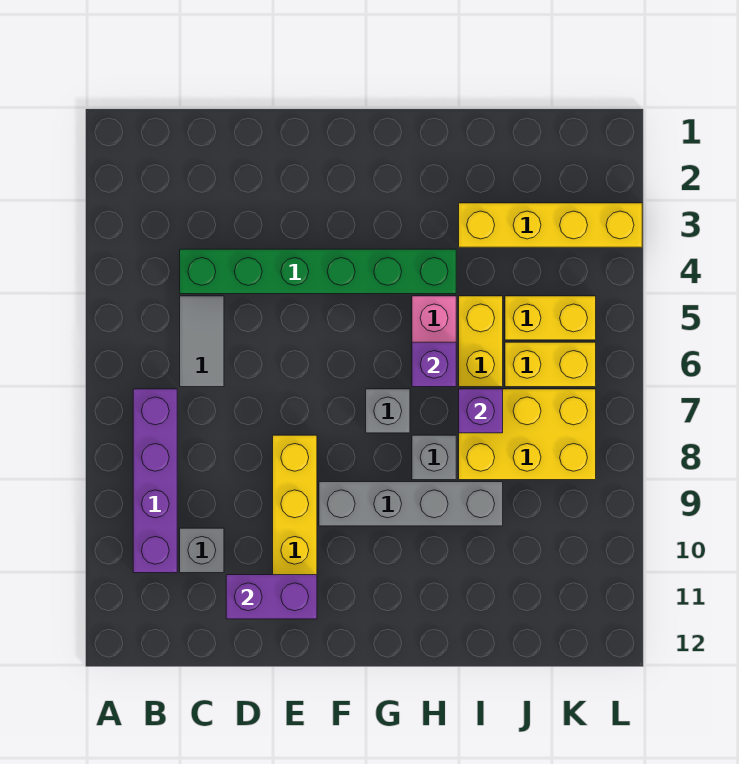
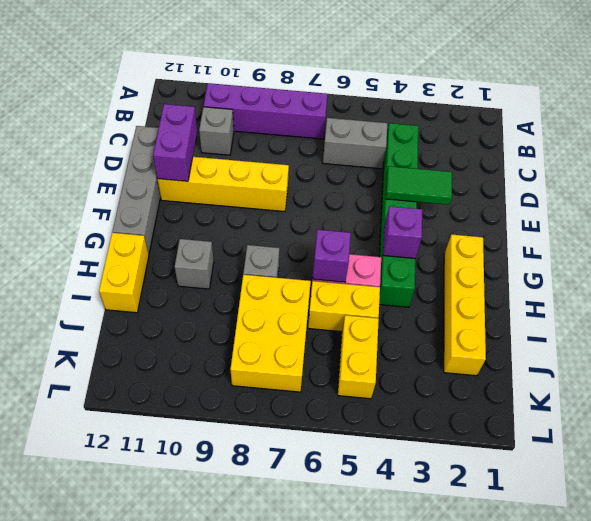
grey tile C5:C6 level 1 -> grey brick C5:C6 level 1
none -> green tile E3:E4 level 2
grey brick F9:I9 level 1 -> grey brick D12:G12 level 1
grey brick G7 level 1 -> grey brick H10 level 1
yellow brick I3:L3 level 1 -> yellow brick G2:J2 level 1
purple brick I7 level 2 -> purple brick G4 level 2
yellow brick J6:K6 level 1 -> yellow brick H12:I12 level 1

